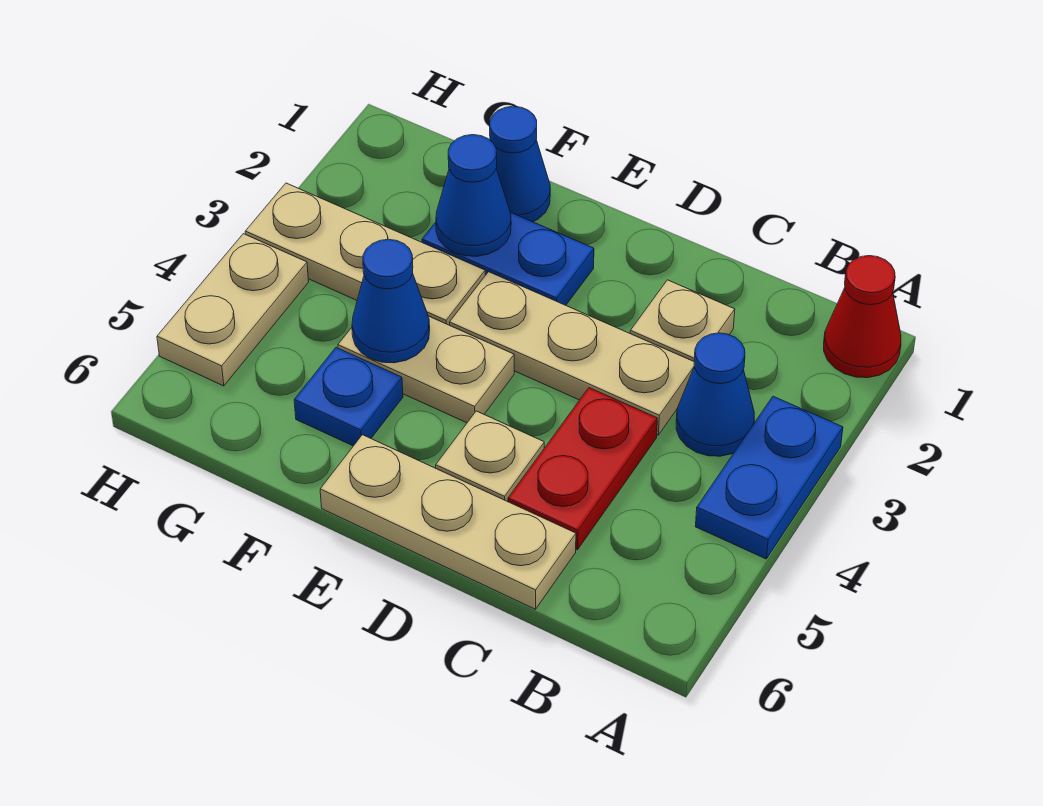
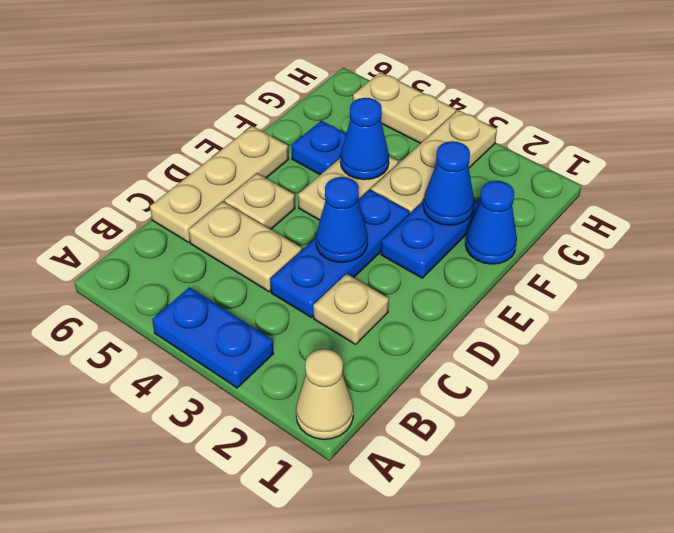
red cone A1 level 1 -> tan cone A1 level 1
blue cone B3 level 1 -> blue cone D3 level 2
tan plate C3:E3 level 1 -> blue plate C3:E3 level 1
red plate C4:C5 level 1 -> tan plate C4:C5 level 1

